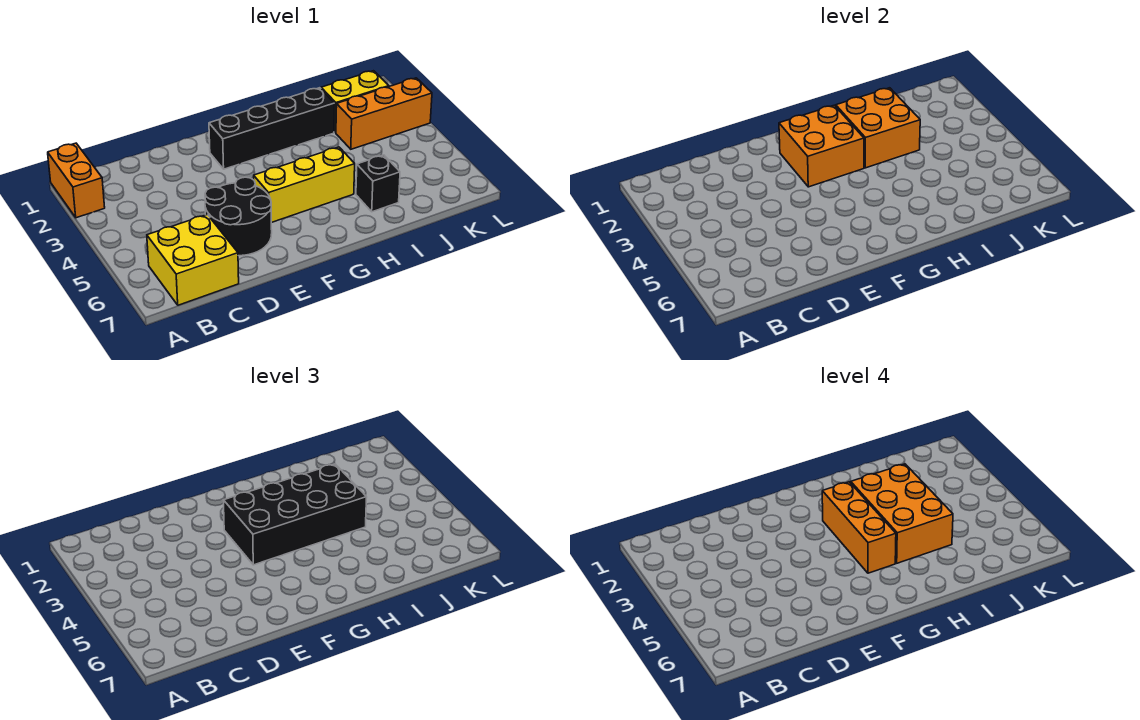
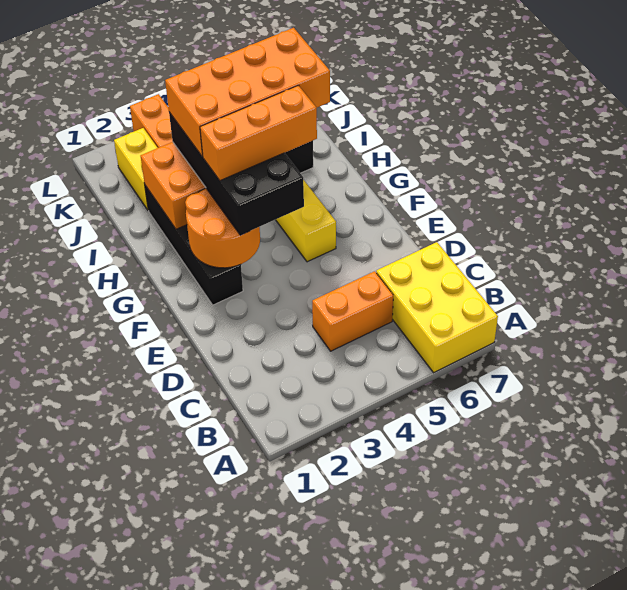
orange brick A1:A2 level 1 -> orange brick C4:C5 level 1
yellow brick B6:C7 level 1 -> yellow brick A6:C7 level 1
black round brick D5:E6 level 1 -> none
orange brick F2:G3 level 2 -> orange round brick F2:G3 level 2
orange brick H3:I5 level 4 -> orange brick H3:I6 level 4

